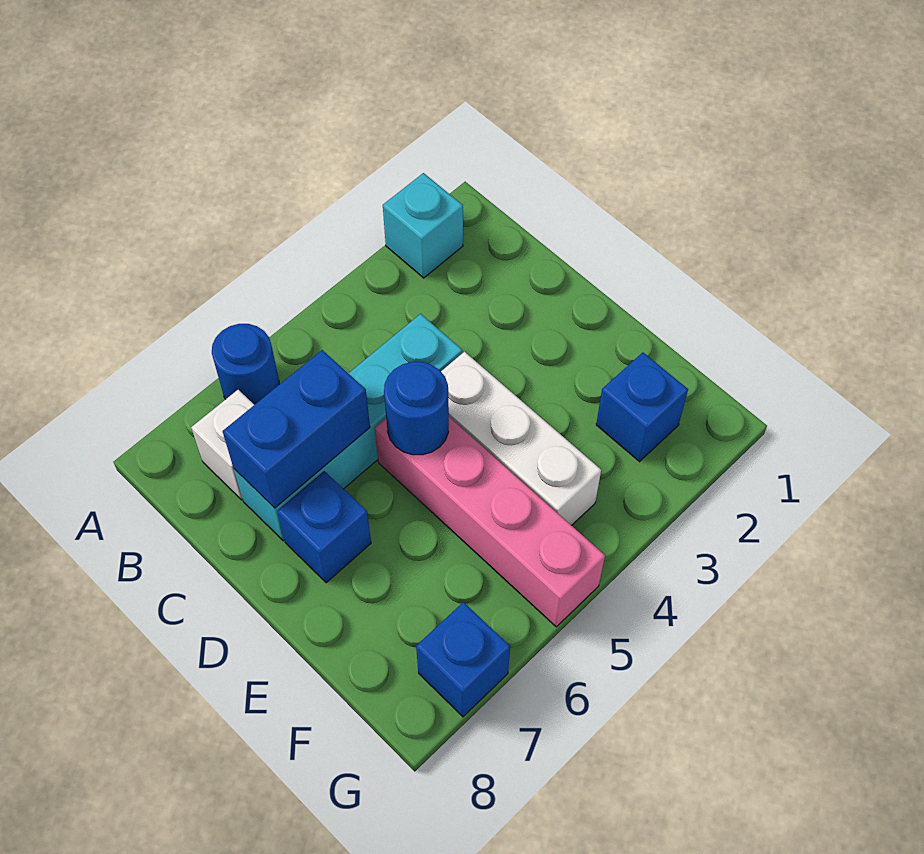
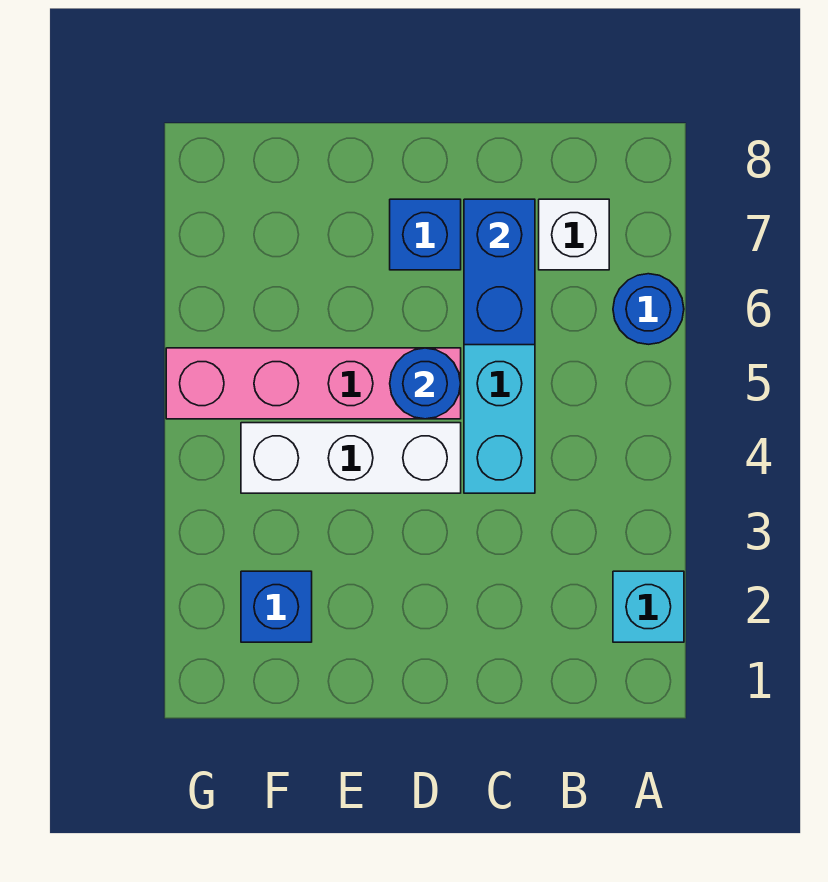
blue brick G7 level 1 -> none

